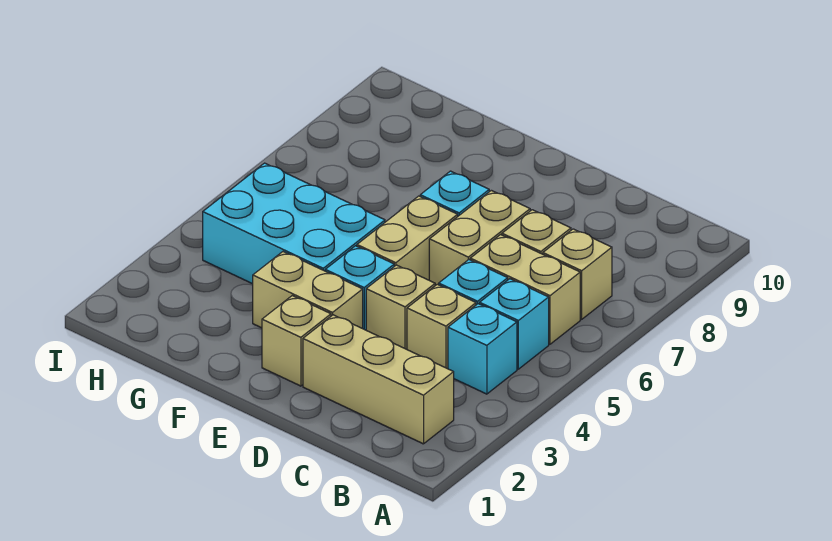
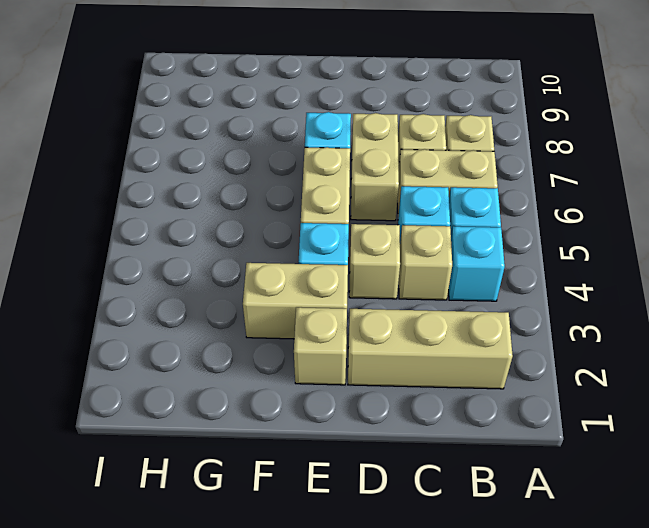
cyan brick F4:H5 level 1 -> none

